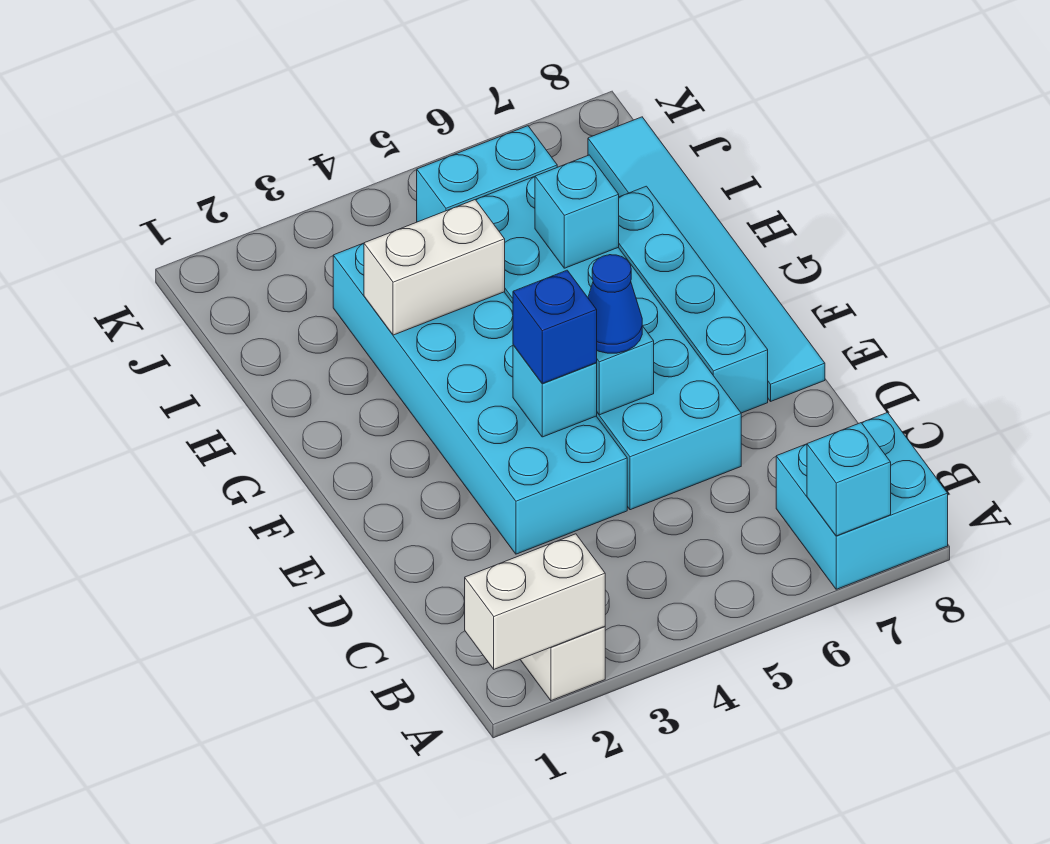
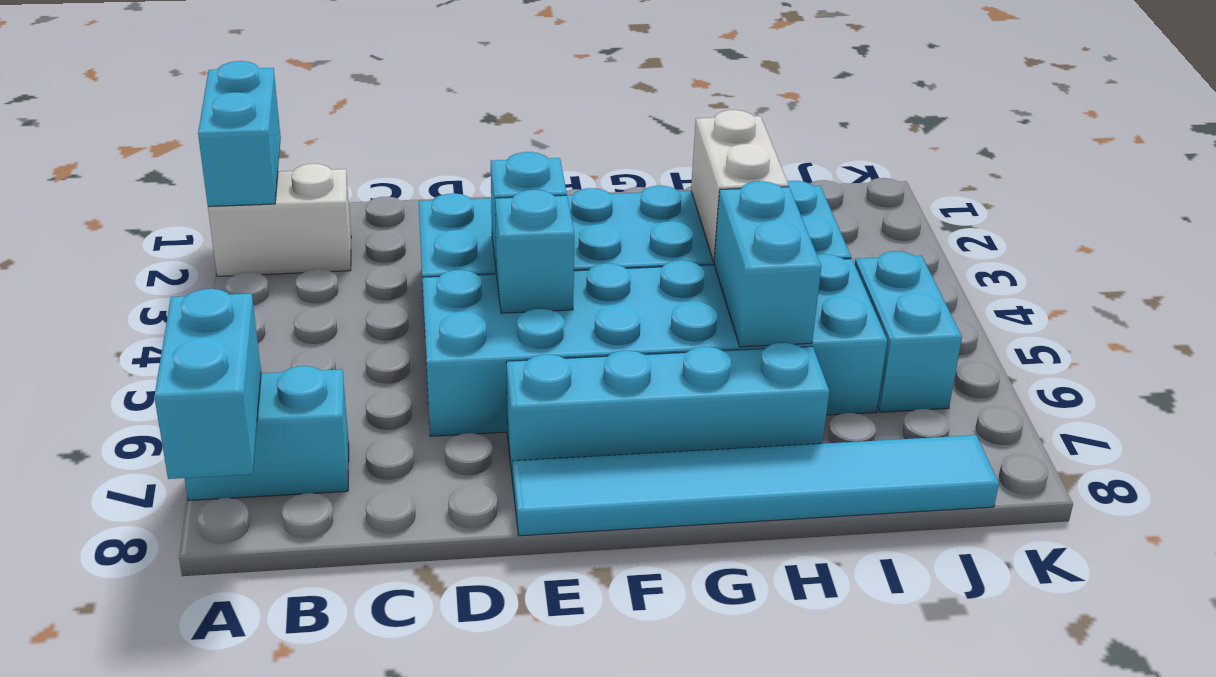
white brick A1:A2 level 2 -> cyan brick A1:A2 level 2
cyan brick A7:B8 level 1 -> cyan brick A7:B7 level 1
cyan brick A7 level 2 -> cyan brick A7:A8 level 2
blue brick E4 level 3 -> none
blue cone E5 level 3 -> none
cyan brick H6 level 2 -> cyan brick H5:H6 level 2

